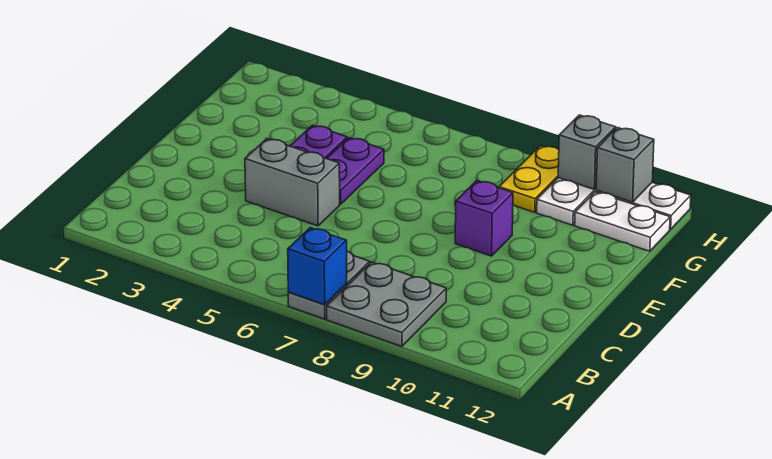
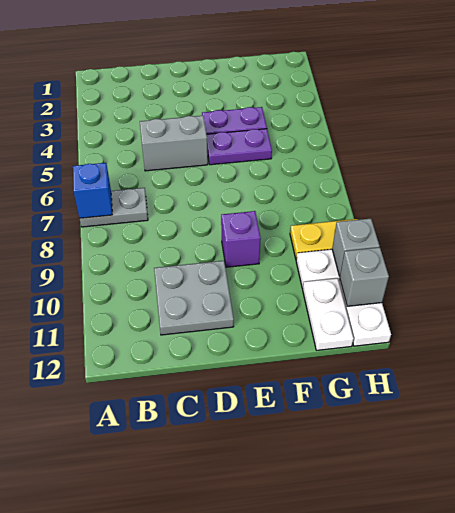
grey plate A8:B9 level 1 -> grey plate C10:D11 level 1
grey brick D4:D5 level 1 -> grey brick C5:D5 level 1

